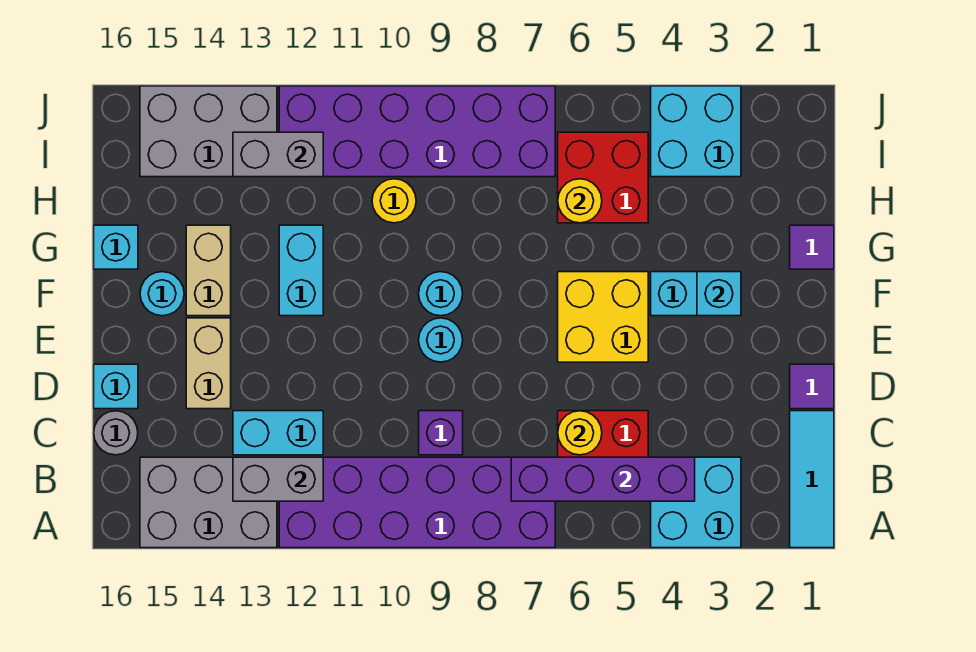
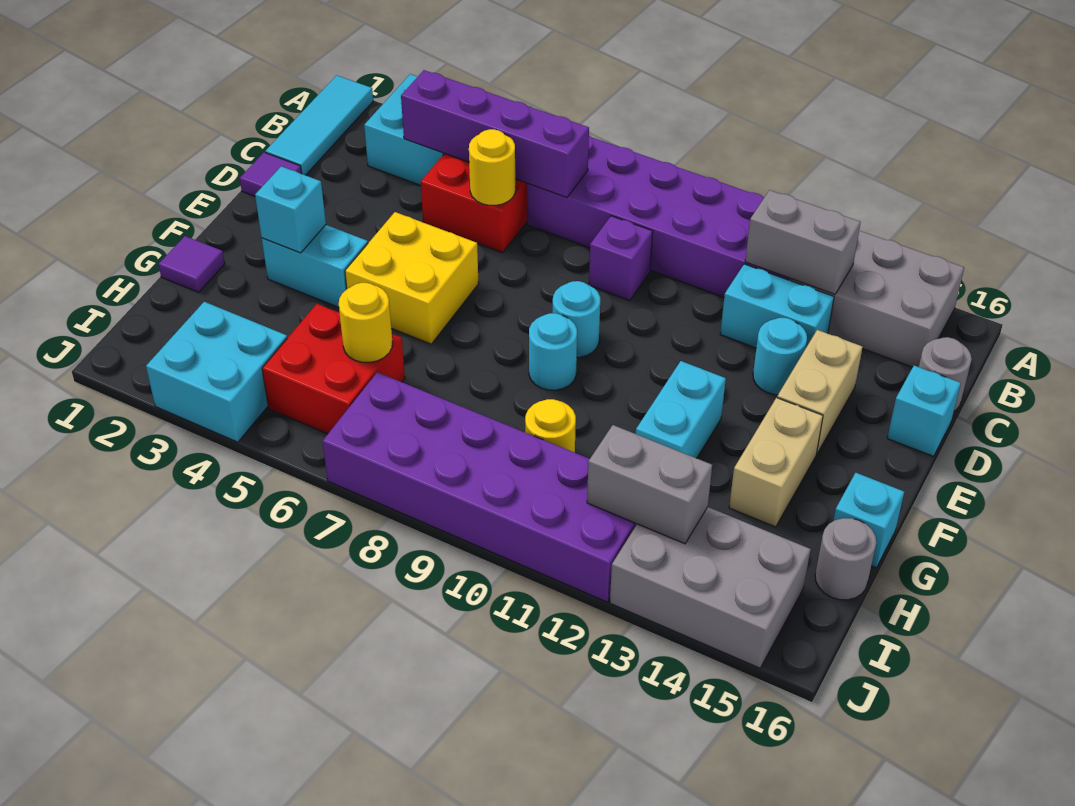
cyan round brick F15 level 1 -> cyan round brick D13 level 1
none -> grey round brick H16 level 1

